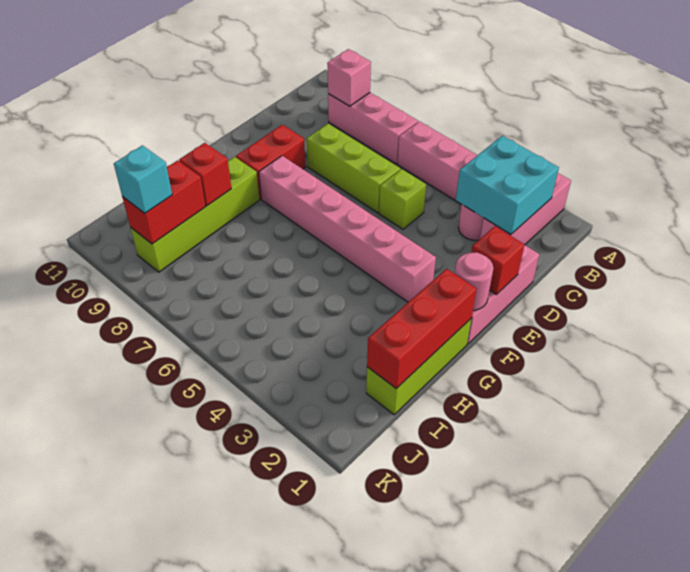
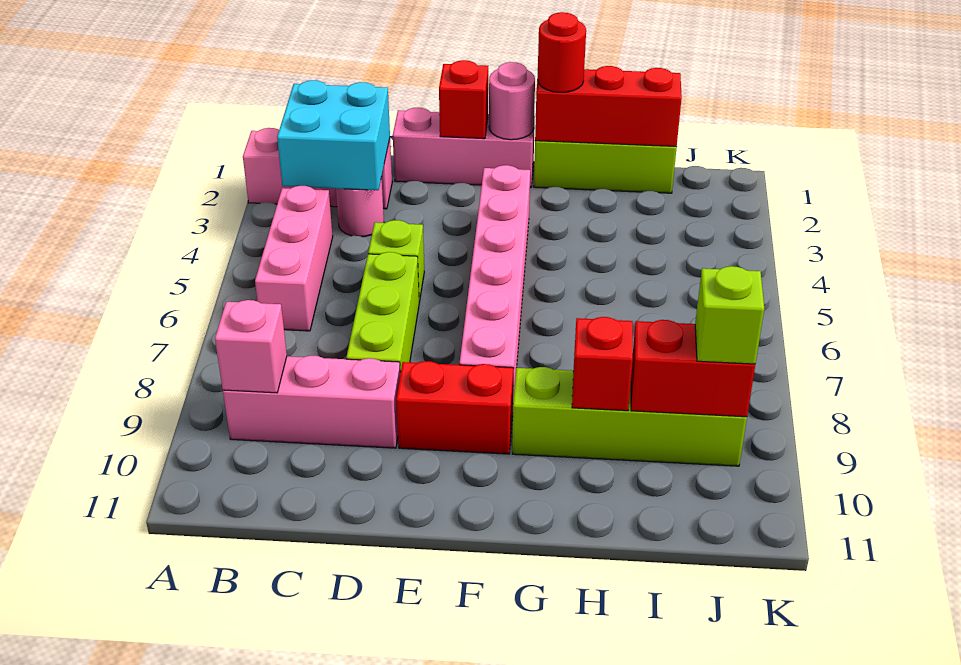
pink brick B7:B9 level 1 -> pink brick B9:D9 level 1
none -> red round brick G1 level 3
cyan brick J9 level 3 -> lime brick J9 level 3

